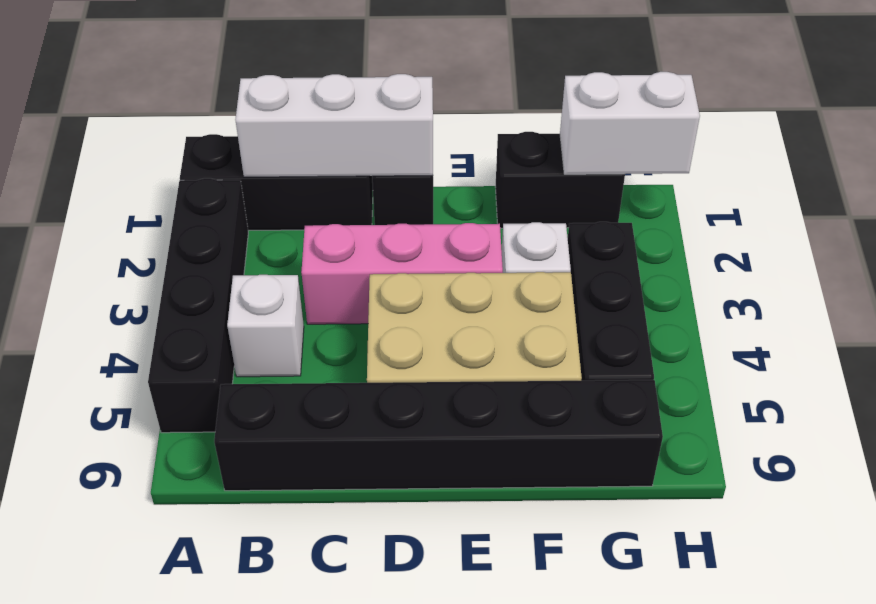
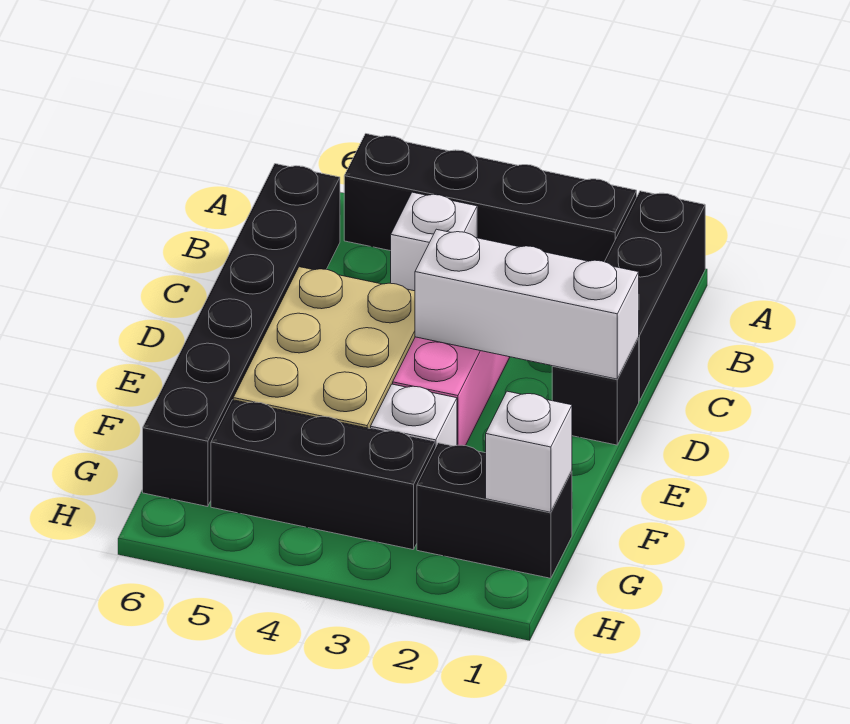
white brick B1:D1 level 2 -> white brick D1:D3 level 2
black brick F1:G1 level 1 -> black brick G1:G2 level 1
white brick G1:H1 level 2 -> white brick G1 level 2

